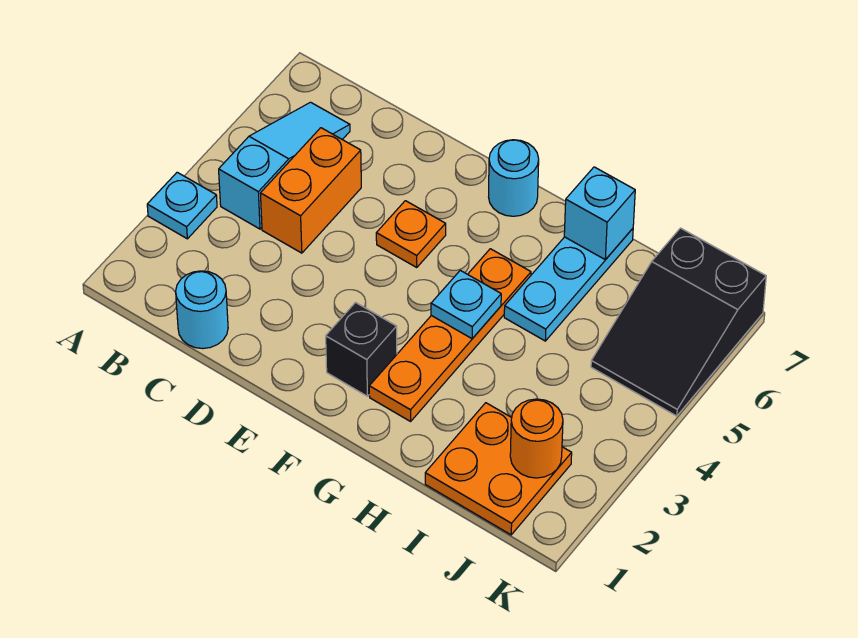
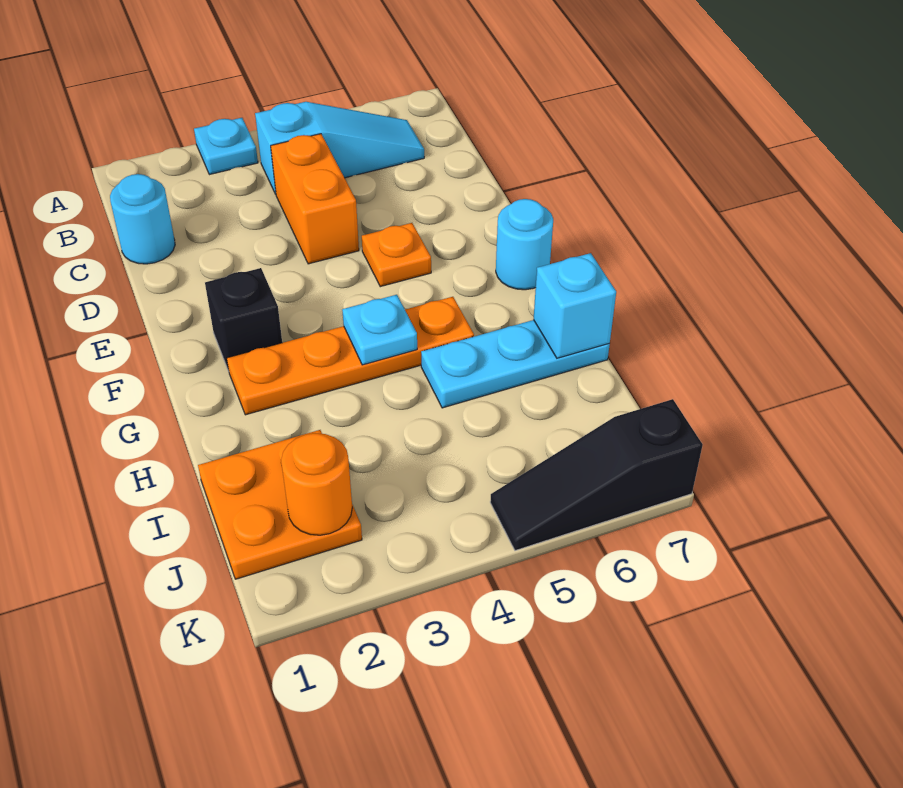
orange brick C4:C5 level 1 -> orange brick C4:D4 level 1
black slope J5:K7 level 1 top 7 -> black slope K5:K7 level 1 top 7

